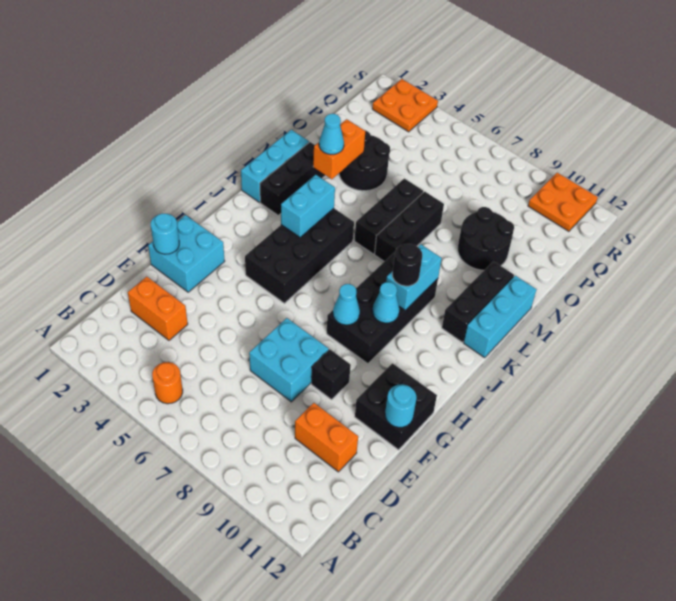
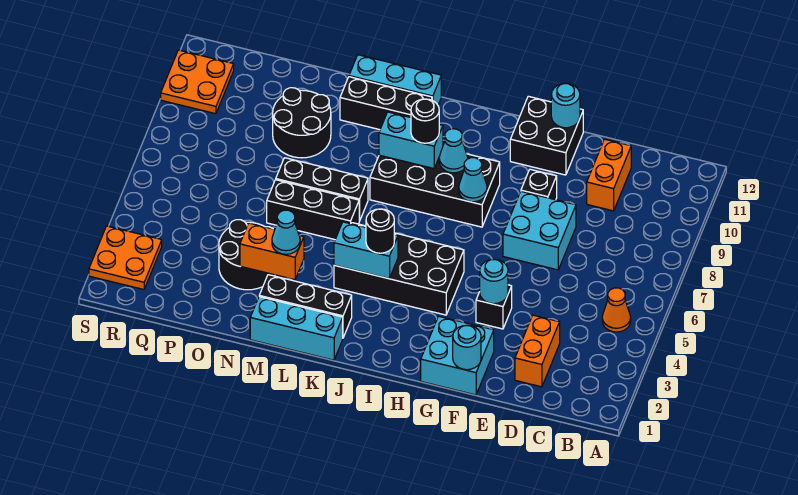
orange round brick B5 level 1 -> orange cone B5 level 1
none -> black brick F4 level 1
none -> cyan round brick F4 level 2
none -> black round brick J4 level 3

